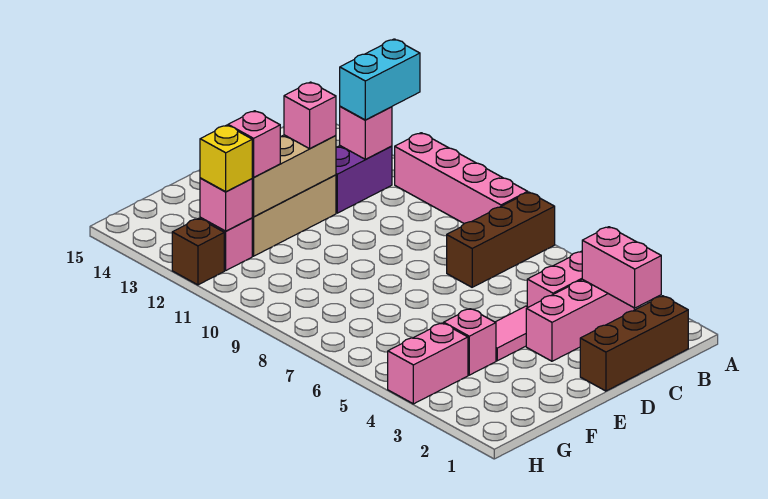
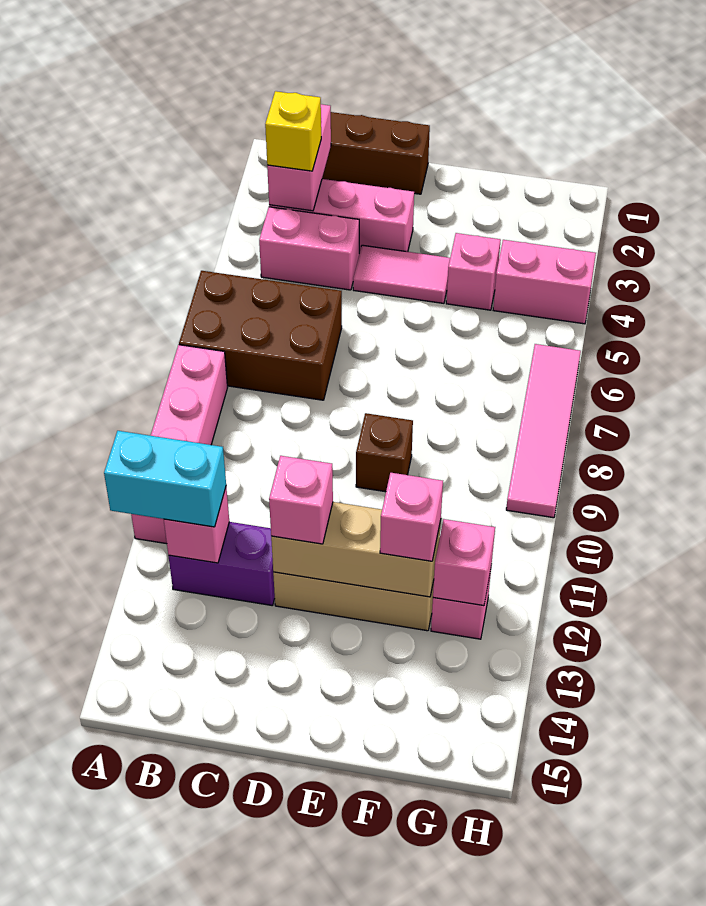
brown brick A7:C7 level 1 -> brown brick A6:C7 level 1
yellow brick G12 level 3 -> yellow brick B3 level 3
none -> pink tile H6:H9 level 1
brown brick H12 level 1 -> brown brick E9 level 1

